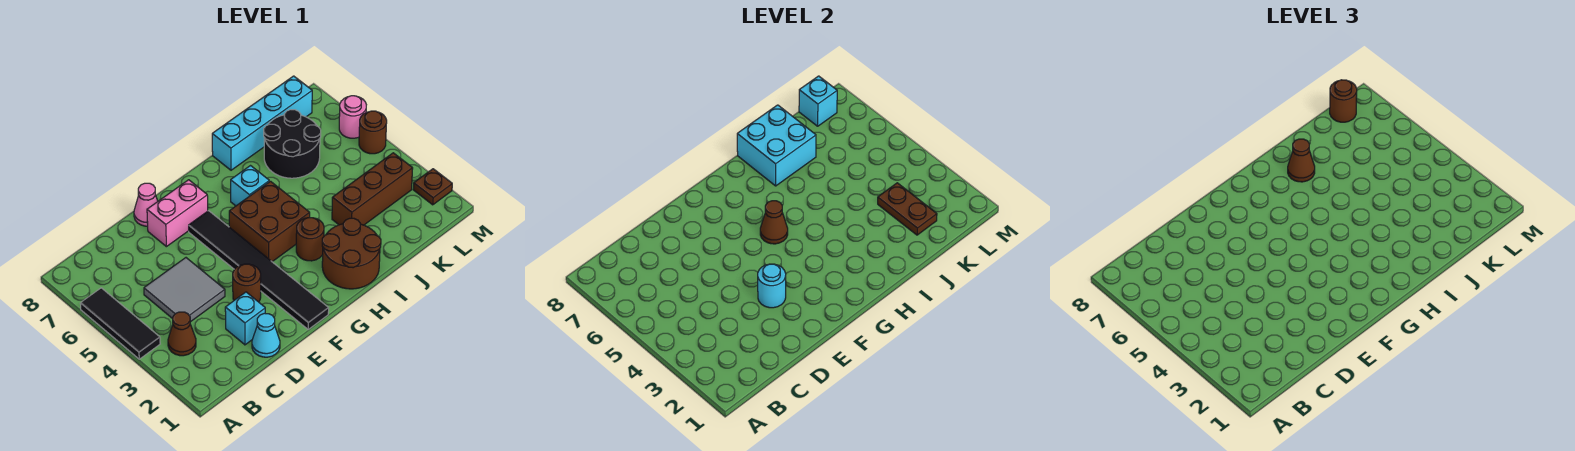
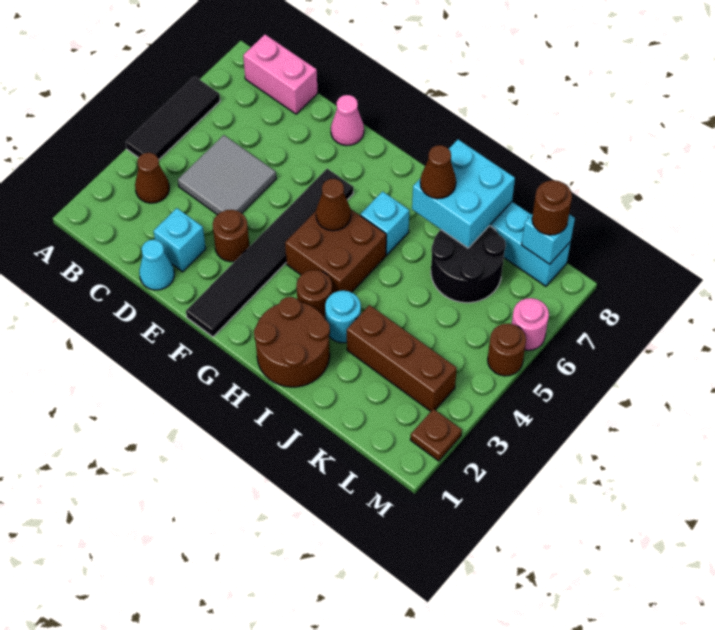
cyan round brick E3 level 2 -> cyan round brick I3 level 1
pink brick E7:F7 level 1 -> pink brick B8:C8 level 1
brown plate K2:K3 level 2 -> none

